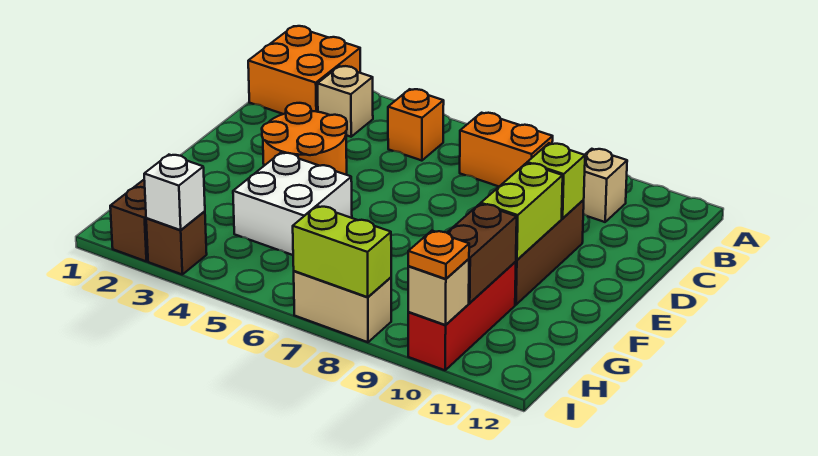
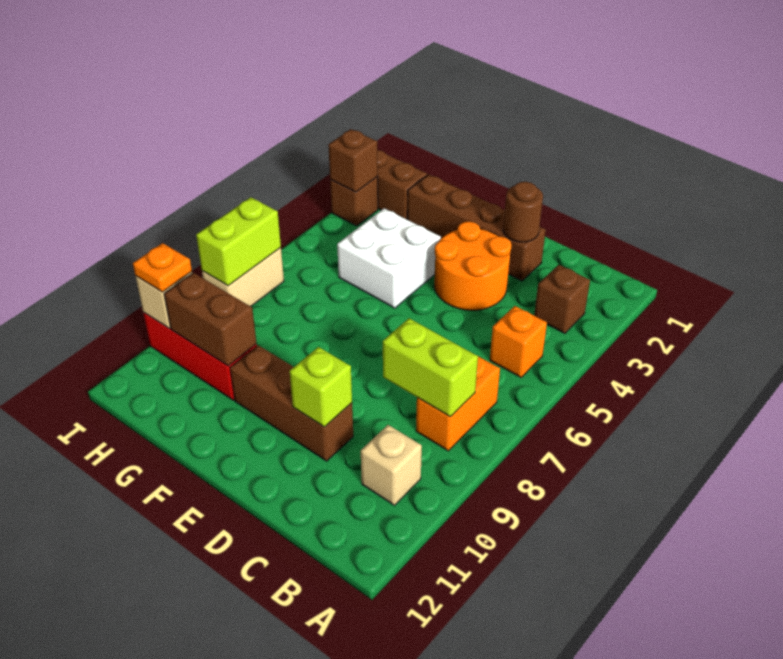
orange brick A1:B2 level 1 -> none
tan brick B3 level 1 -> brown brick B3 level 1
none -> brown brick D2:G2 level 1
none -> brown round brick D2 level 2
lime brick E10:F10 level 2 -> lime brick B8:C8 level 2
white brick I3 level 2 -> brown brick I3 level 2

